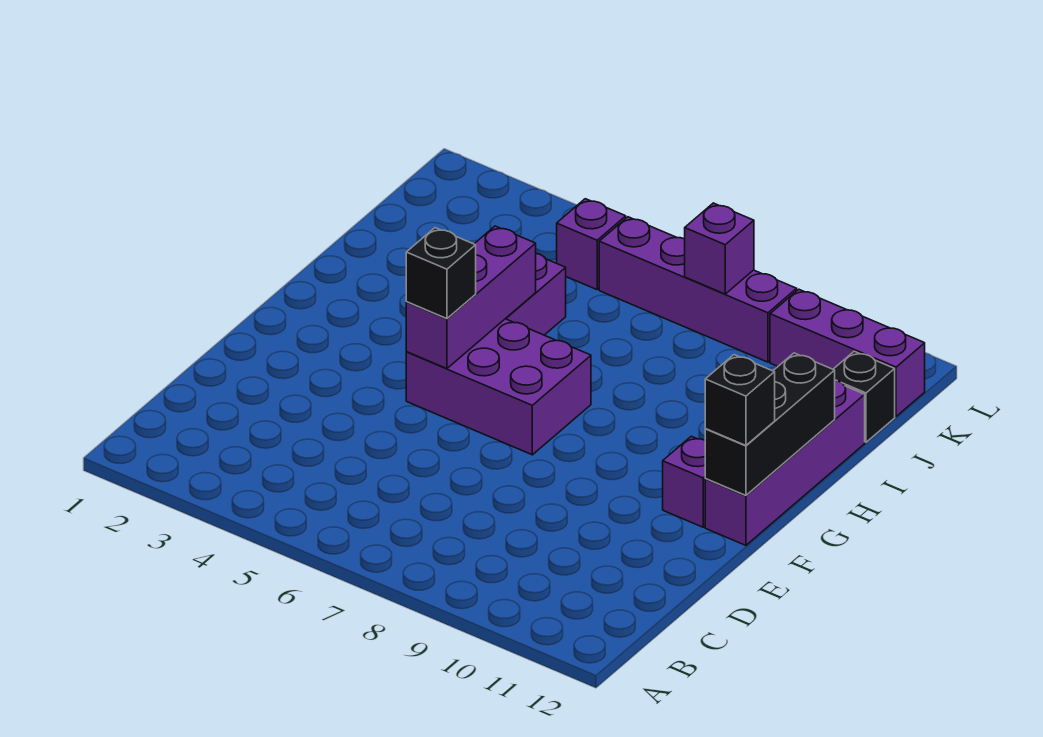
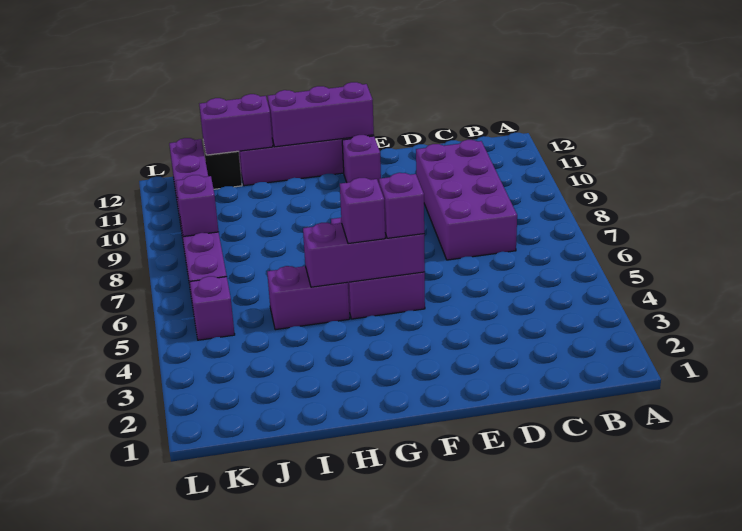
none -> purple brick C7:D10 level 1
black brick F5 level 3 -> purple brick F5 level 3
black brick F12:H12 level 2 -> purple brick F12:H12 level 2
black brick F12 level 3 -> none
none -> purple brick G5 level 3
none -> purple brick I12:J12 level 2

